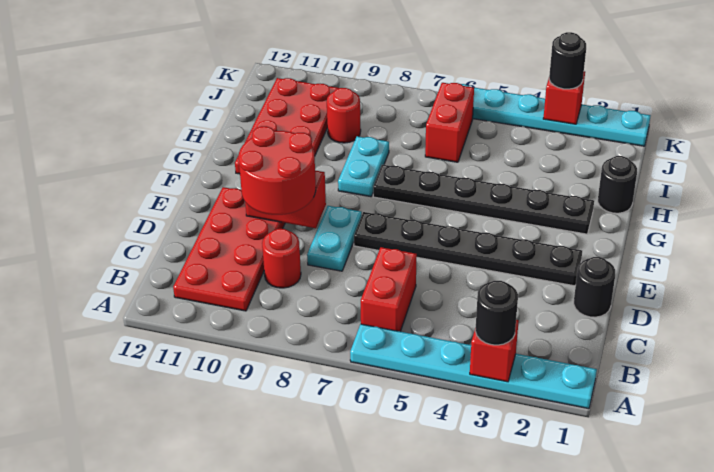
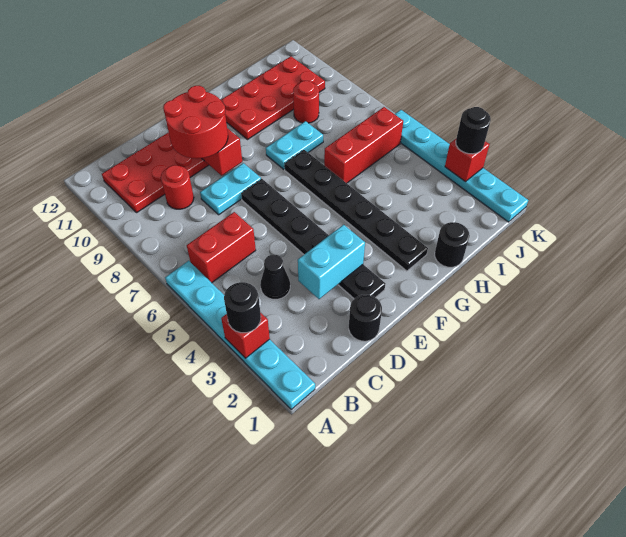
none -> black cone C4 level 1
none -> cyan brick D3:E3 level 2
red brick I6:J6 level 1 -> red brick H6:J6 level 1

